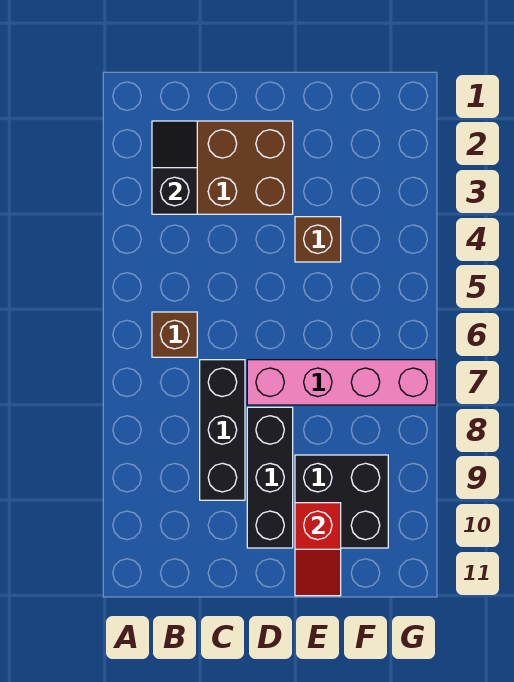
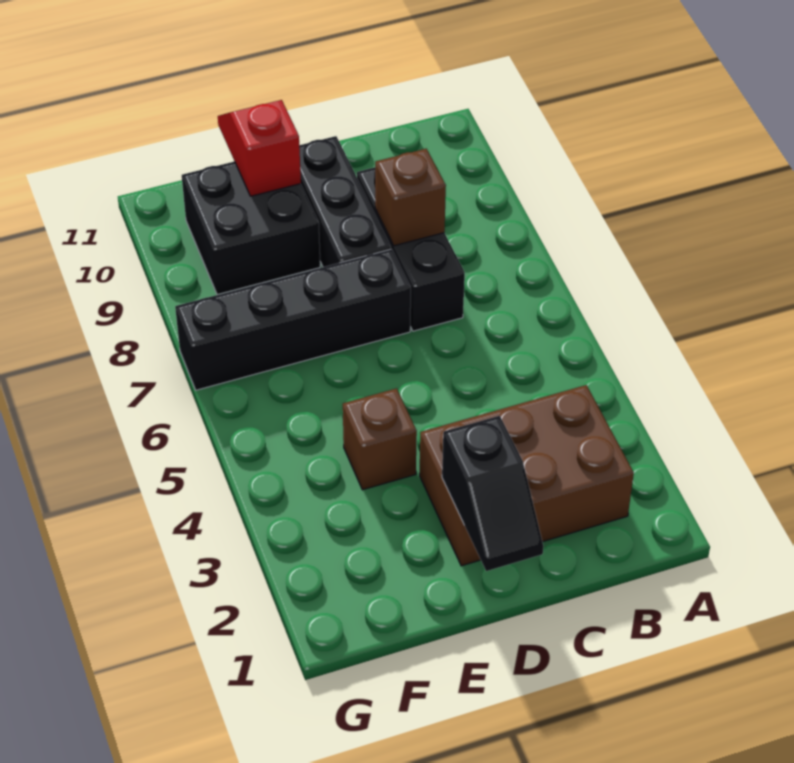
black slope B2:B3 level 2 top 3 -> black slope D1:D2 level 2 top 2
brown brick B6 level 1 -> brown brick C8 level 2
pink brick D7:G7 level 1 -> black brick D7:G7 level 1

